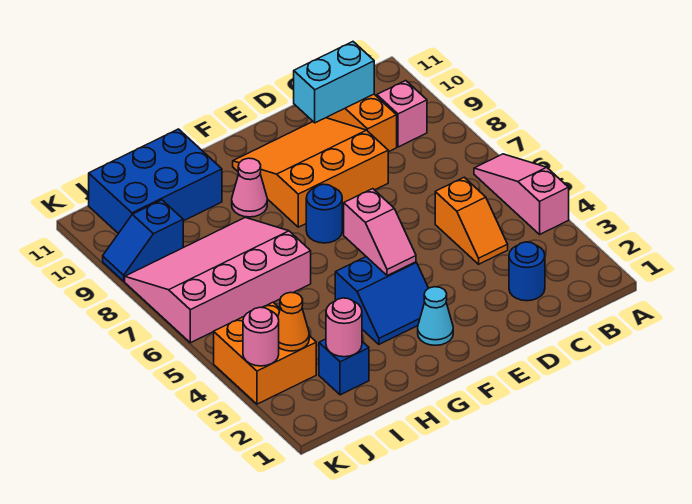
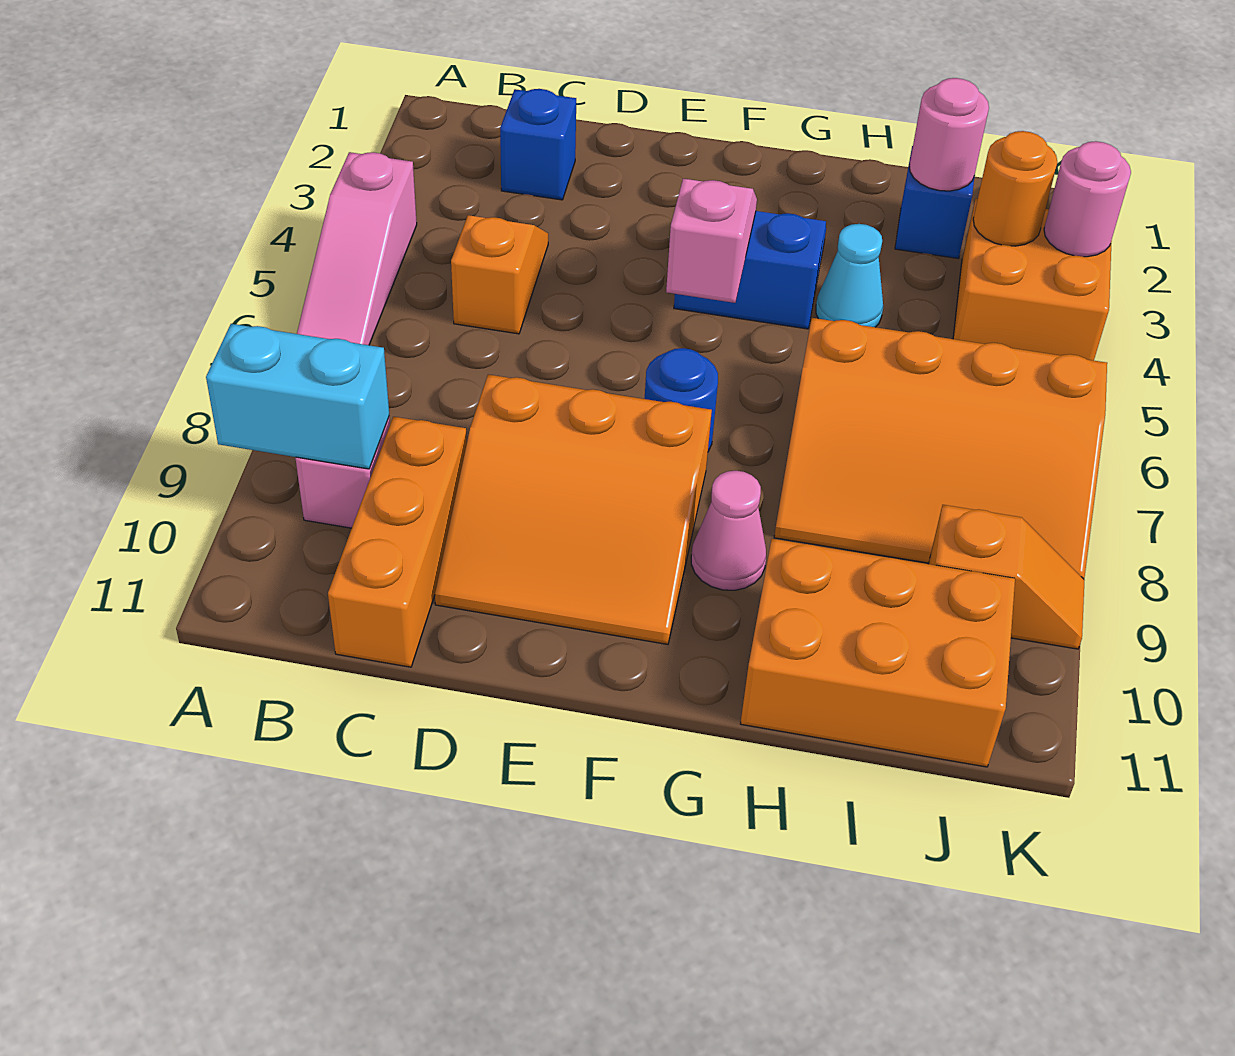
blue round brick C2 level 1 -> blue brick C2 level 1
cyan brick C10:D10 level 2 -> cyan brick A9:B9 level 2
cyan cone F2 level 1 -> cyan cone H4 level 1
pink slope H6:K8 level 1 top 6 -> orange slope H6:K8 level 1 top 6
blue brick H10:J11 level 1 -> orange brick H10:J11 level 1
orange cone J3 level 2 -> orange round brick J3 level 2
blue slope J9:K9 level 1 top J -> orange slope J9:K9 level 1 top J

